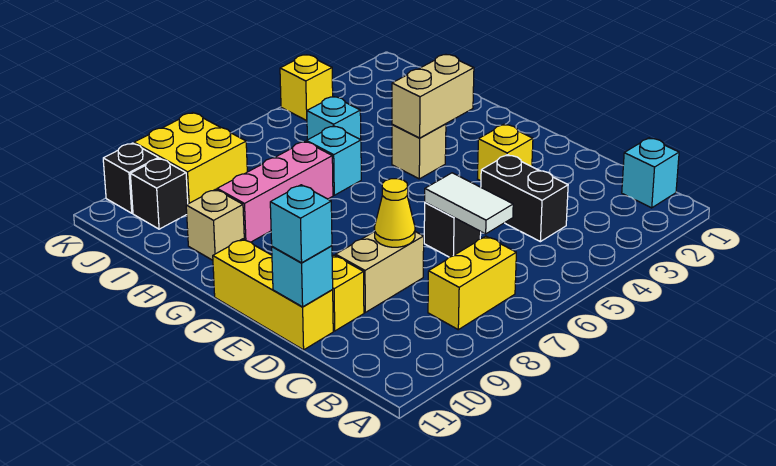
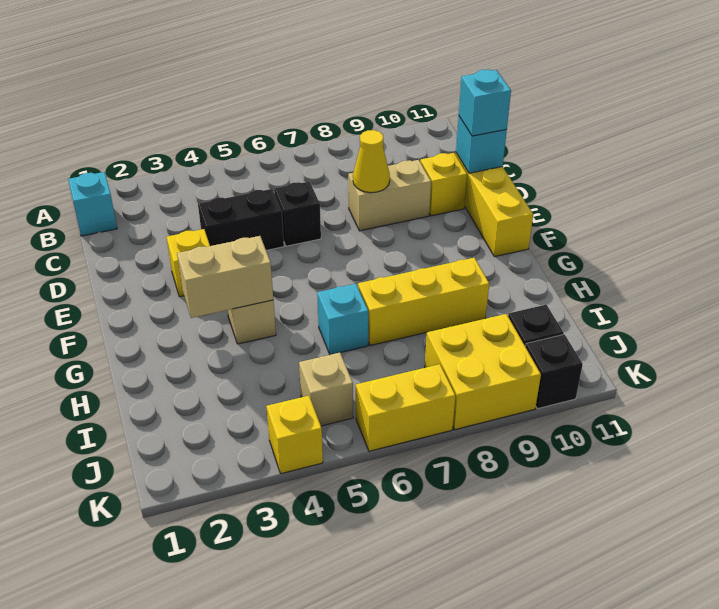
yellow brick B7:B8 level 1 -> yellow brick K6:K7 level 1
black brick C4:D4 level 1 -> black brick D4:D5 level 1
white tile C6:D6 level 2 -> none
pink brick H7:H9 level 1 -> yellow brick H7:H9 level 1
tan brick H10 level 1 -> tan brick J5 level 1
cyan brick I5 level 1 -> none

